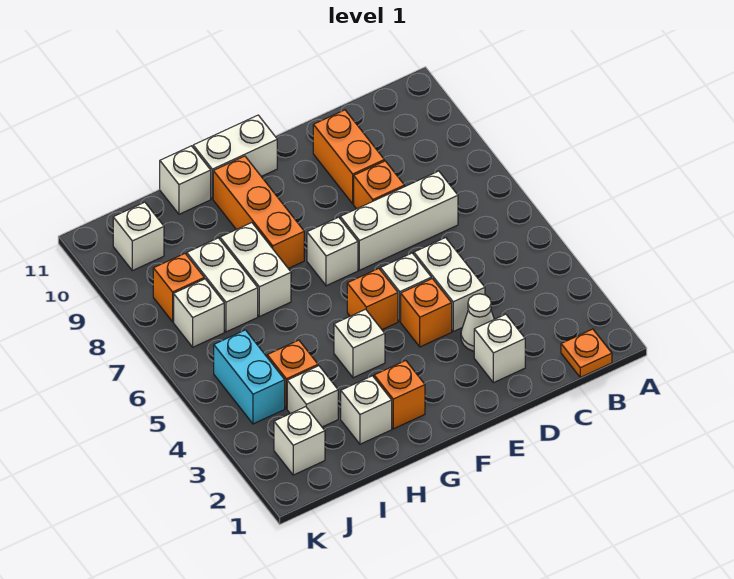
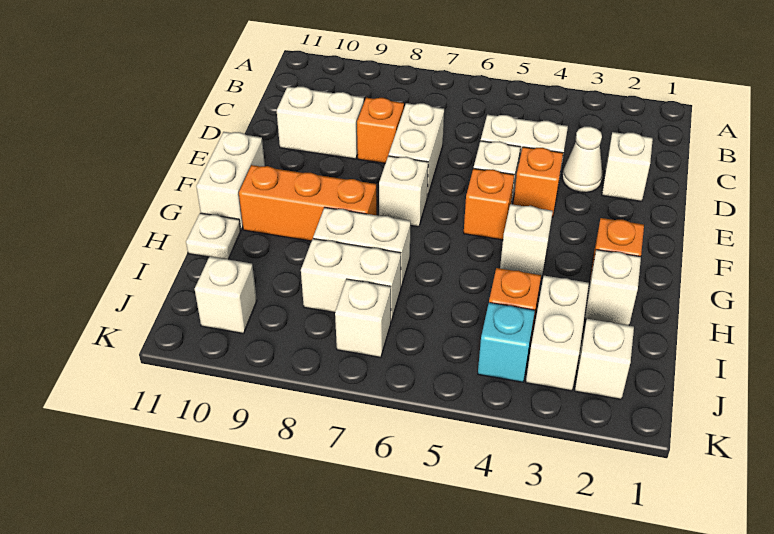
orange plate B1 level 1 -> none
white brick C7:E7 level 1 -> white brick D7:E7 level 1
orange brick D9:D10 level 1 -> white brick D9:D10 level 1
white brick H11 level 1 -> white plate H11 level 1
white brick I3 level 1 -> white brick I3:J3 level 1
cyan brick J4:J5 level 1 -> cyan brick J4 level 1
orange brick J8 level 1 -> none

